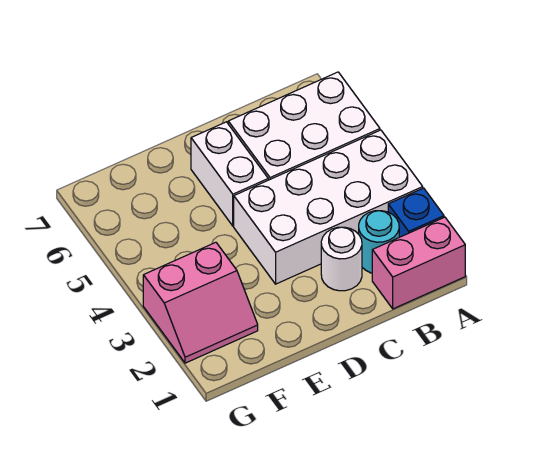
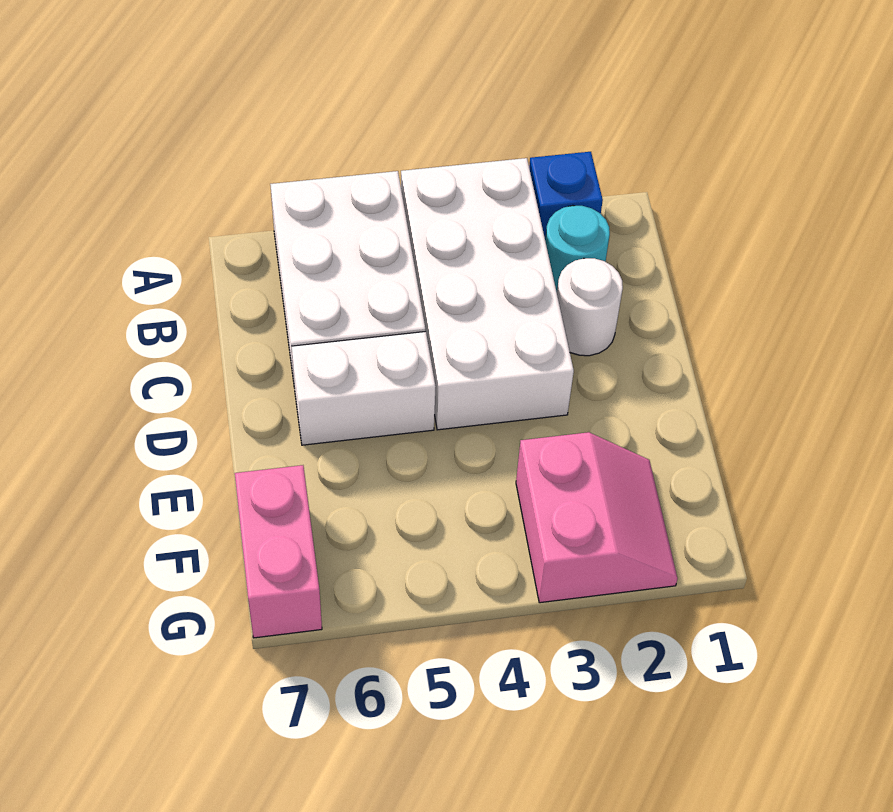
pink brick A1:B1 level 1 -> pink brick F7:G7 level 1

